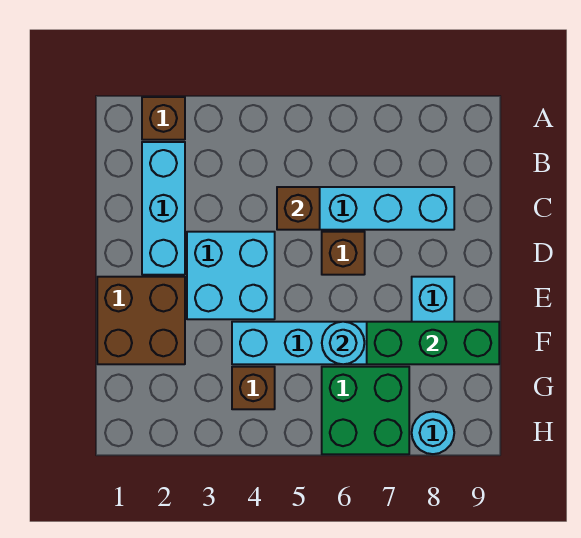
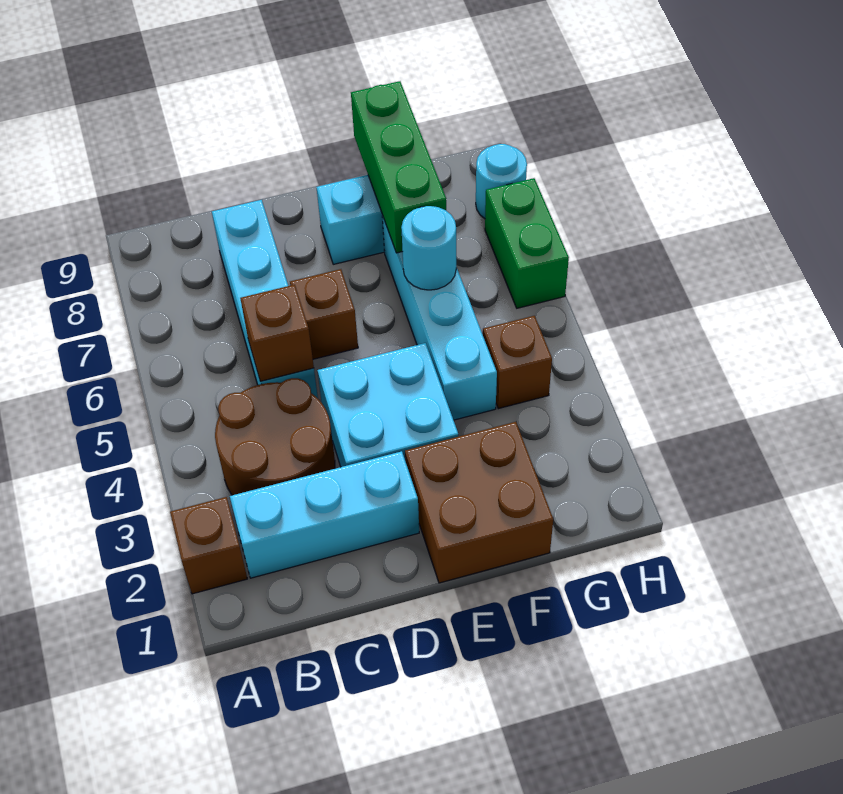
none -> brown round brick B3:C4 level 1
green brick G6:H7 level 1 -> green brick H6:H7 level 1

